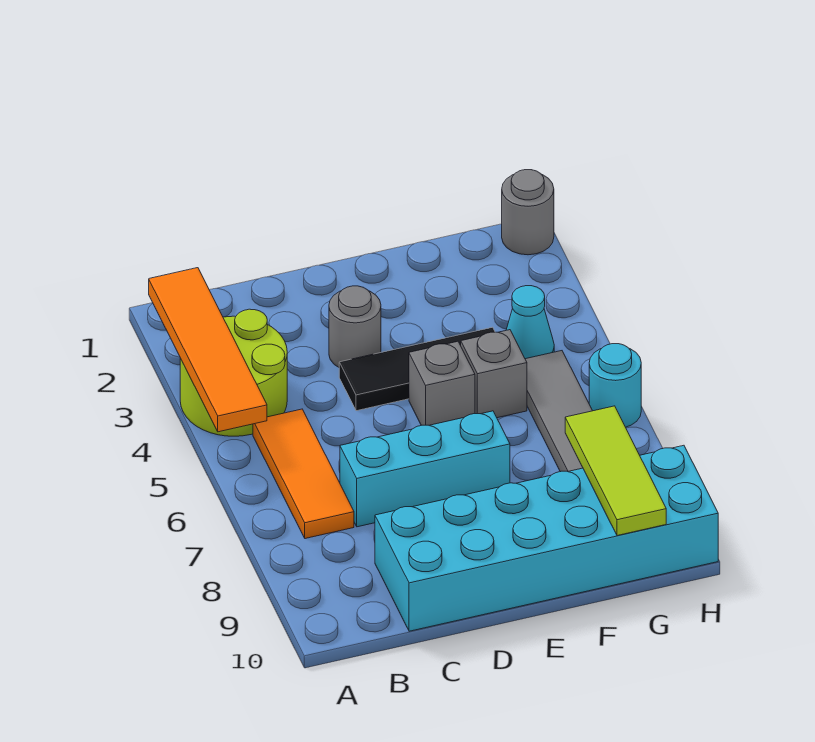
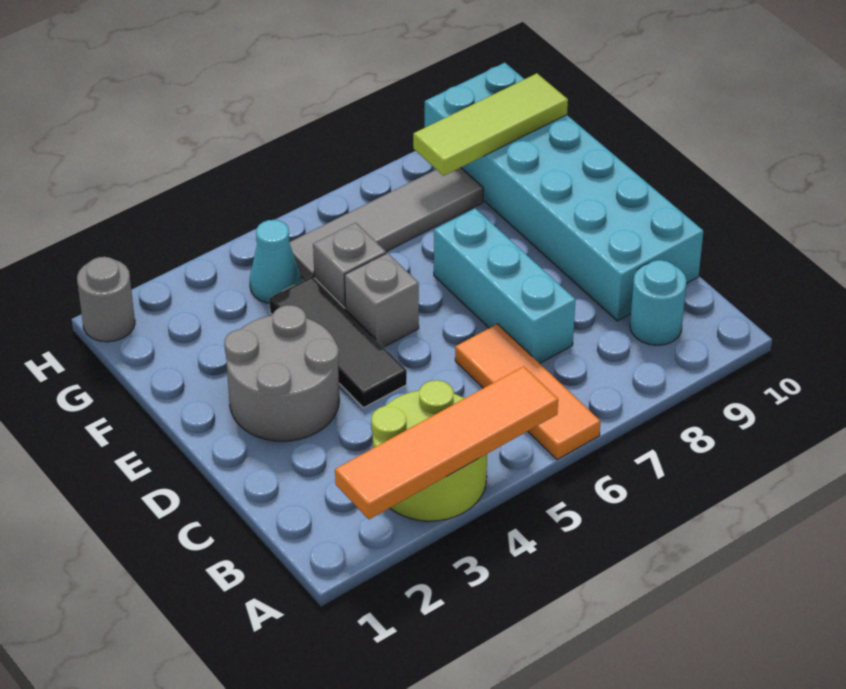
orange tile B5:B7 level 1 -> orange tile A6:C6 level 1
grey round brick D3 level 1 -> grey round brick D2:E3 level 1
cyan round brick H6 level 1 -> cyan round brick B9 level 1

